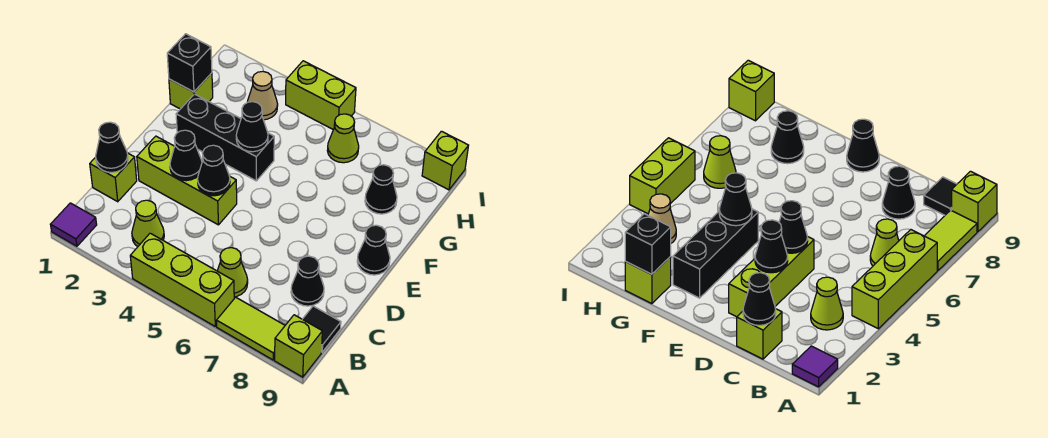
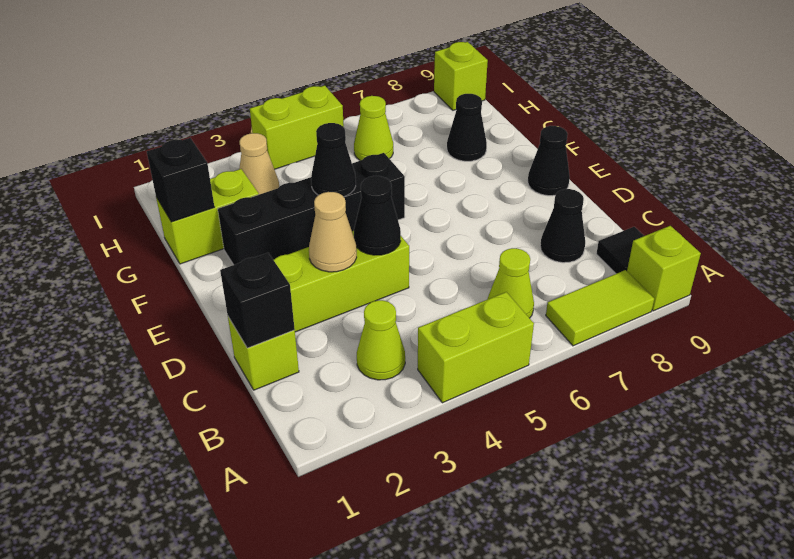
purple tile A1 level 1 -> none
lime brick A4:A6 level 1 -> lime brick A4:A5 level 1
black cone C1 level 2 -> black brick C1 level 2
black cone D3 level 2 -> tan cone D3 level 2
black brick F2:F4 level 1 -> black brick F2:F5 level 1
lime brick G1 level 1 -> lime brick G1:G2 level 1

